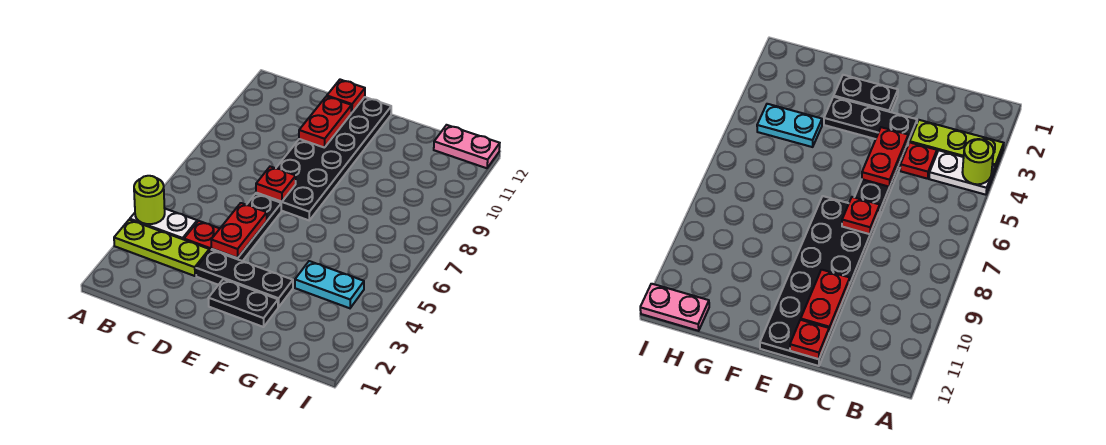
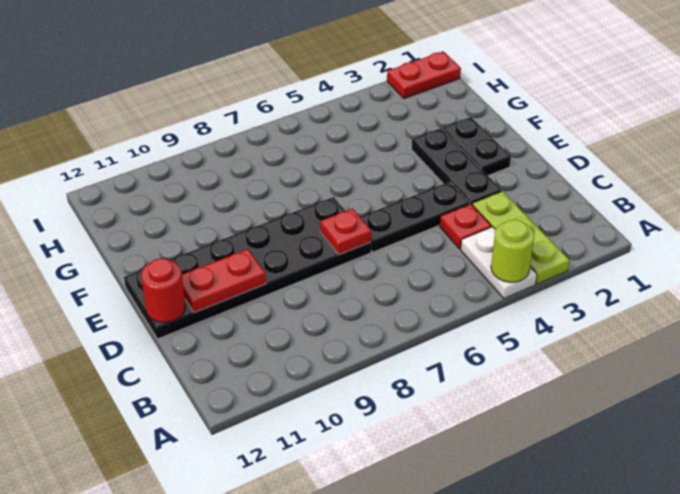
red plate D4:D5 level 2 -> red plate I1:I2 level 1
red plate D12 level 2 -> red round brick D12 level 2
cyan plate G4:H4 level 1 -> none
pink plate H12:I12 level 1 -> none

